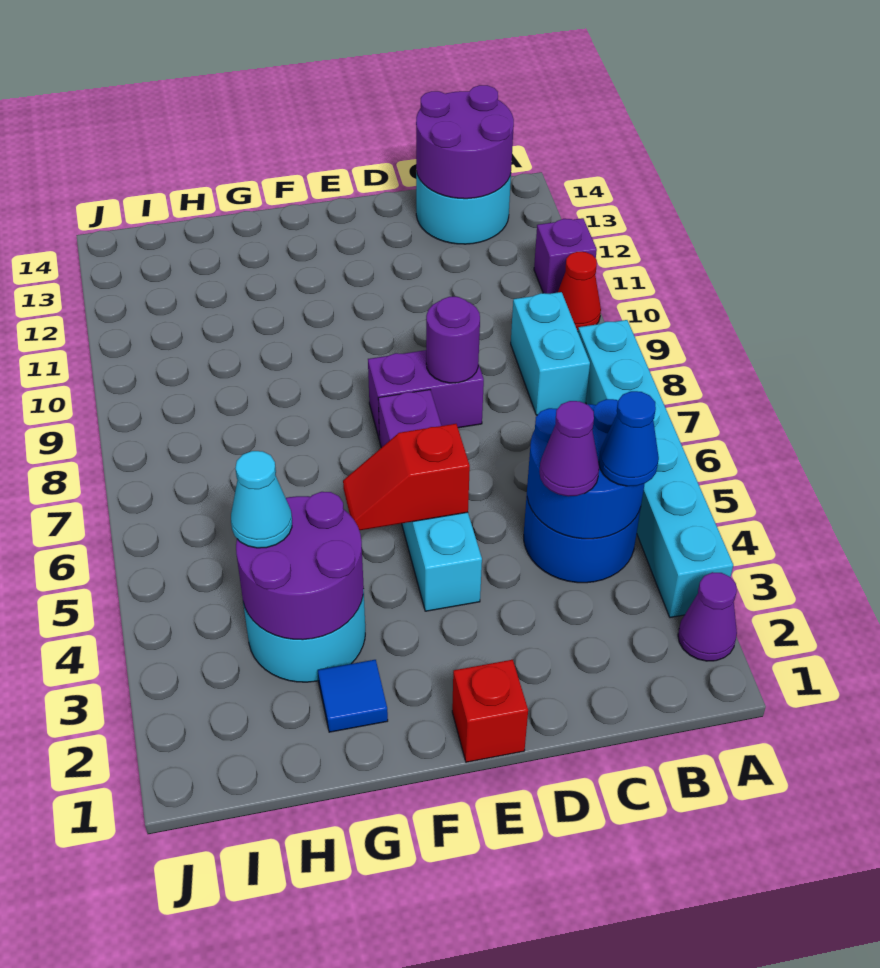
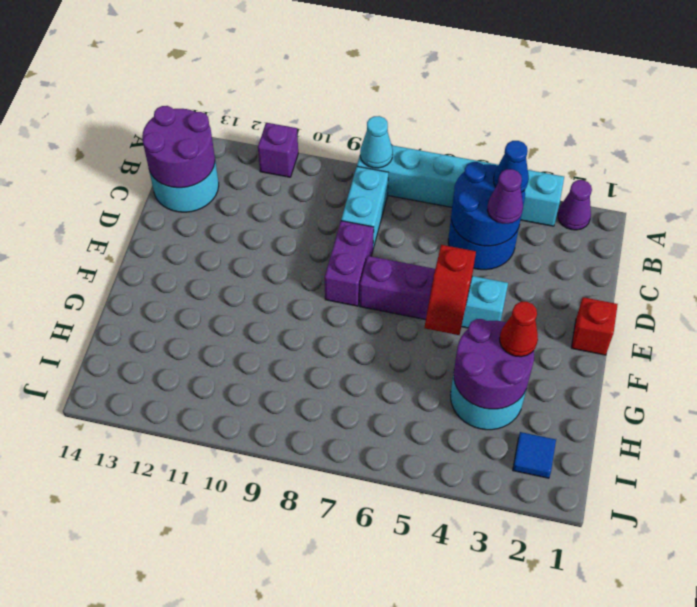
red cone A10 level 1 -> red cone G3 level 3
cyan brick B8:B9 level 1 -> cyan brick B8:C8 level 1
purple round brick D8 level 2 -> none
blue tile G2 level 1 -> blue tile I2 level 1
cyan cone H4 level 3 -> cyan cone A8 level 2

